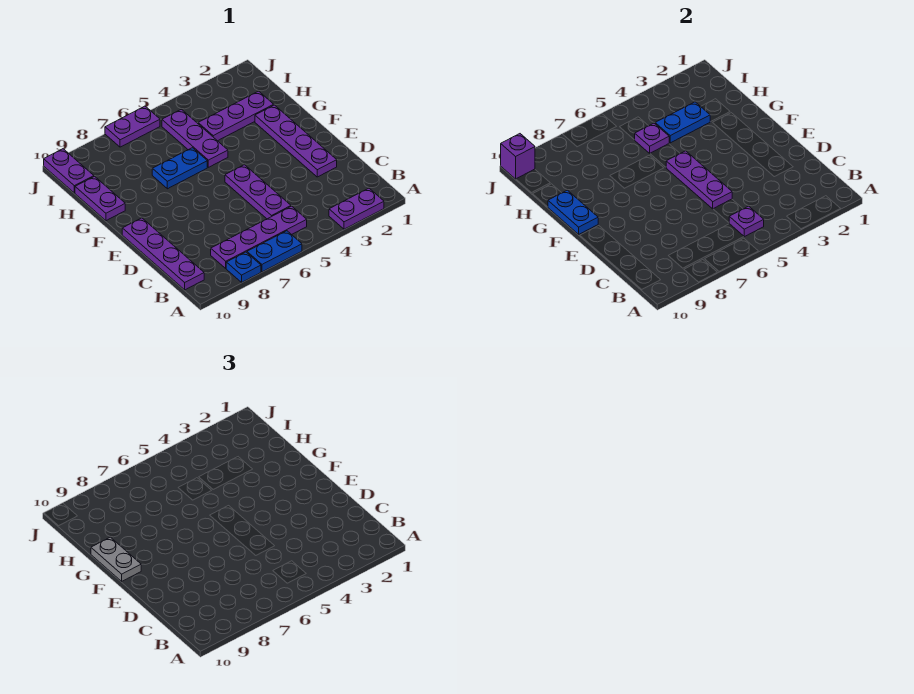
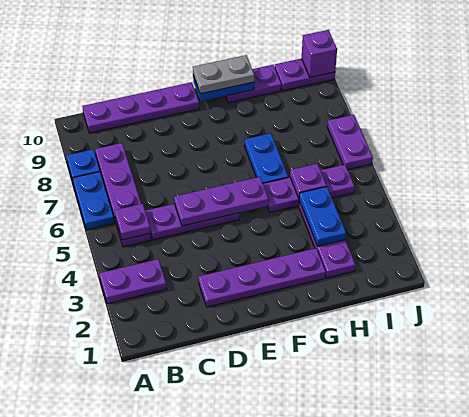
purple plate A2:A3 level 1 -> purple plate A3:B3 level 1

